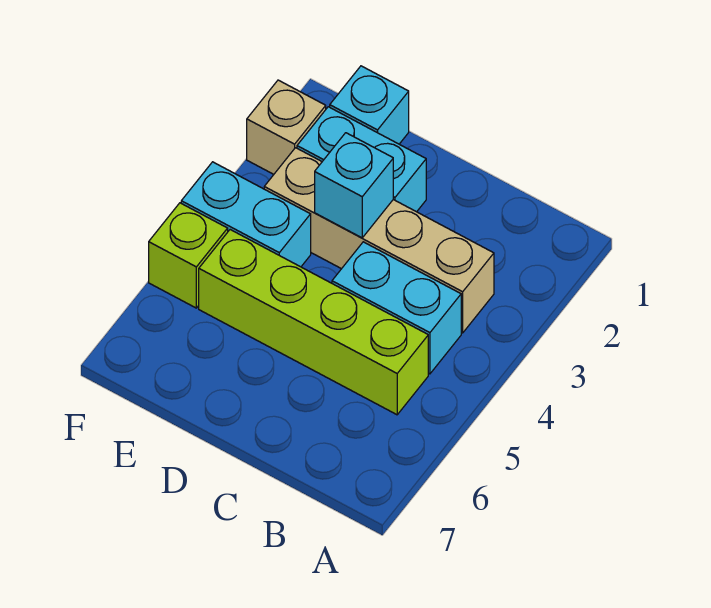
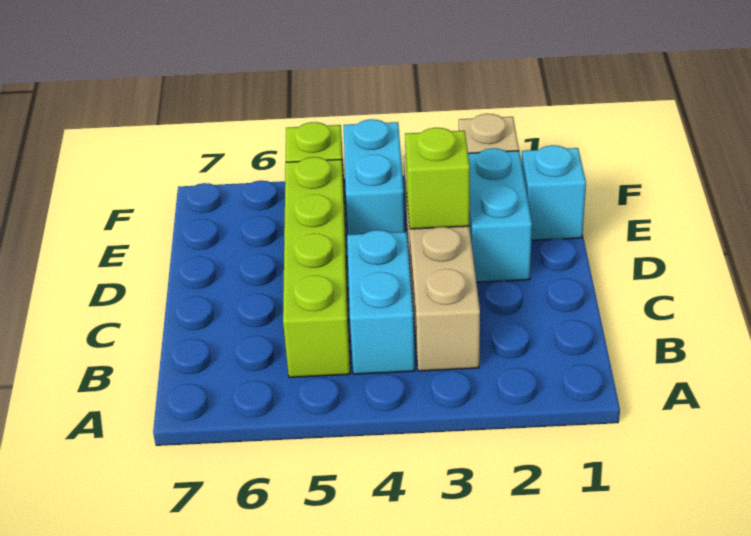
cyan brick D3 level 2 -> lime brick D3 level 2

